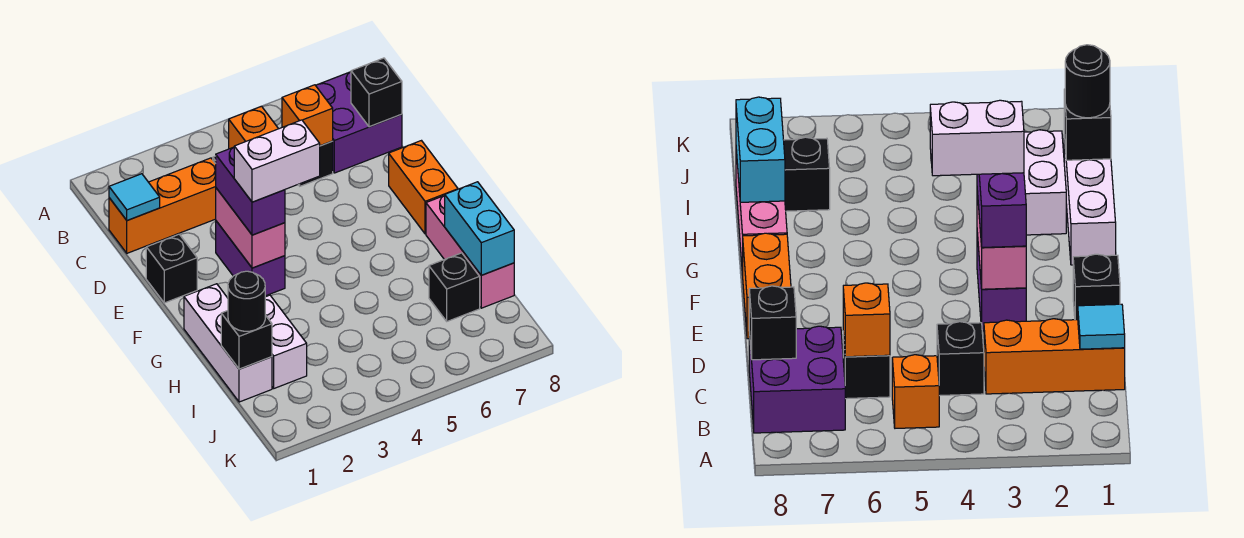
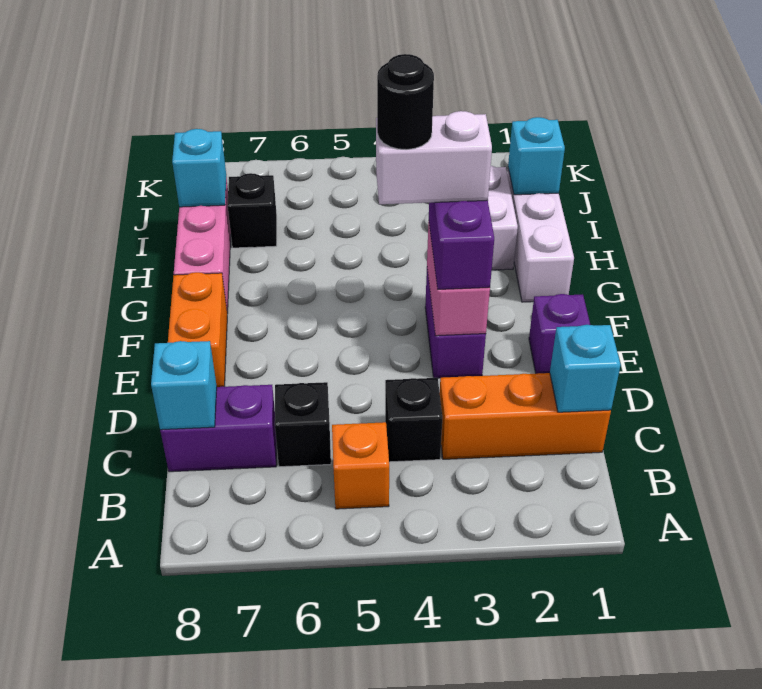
purple brick B7:C8 level 1 -> purple brick C7:C8 level 1
cyan tile C1 level 2 -> cyan brick C1 level 2
orange brick C6 level 2 -> none
black brick C8 level 2 -> cyan brick C8 level 2
black brick E1 level 1 -> purple brick E1 level 1
cyan brick H8:I8 level 2 -> cyan brick I8 level 2
black brick I1 level 2 -> cyan brick I1 level 2
black round brick I1 level 3 -> black round brick F4 level 5

